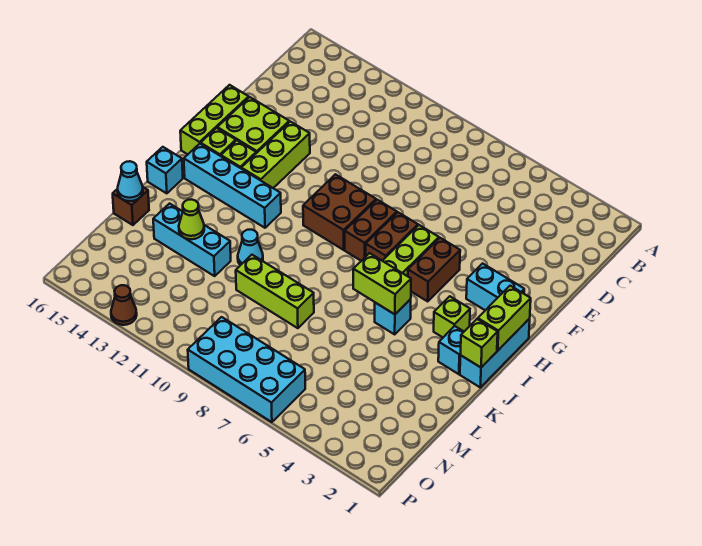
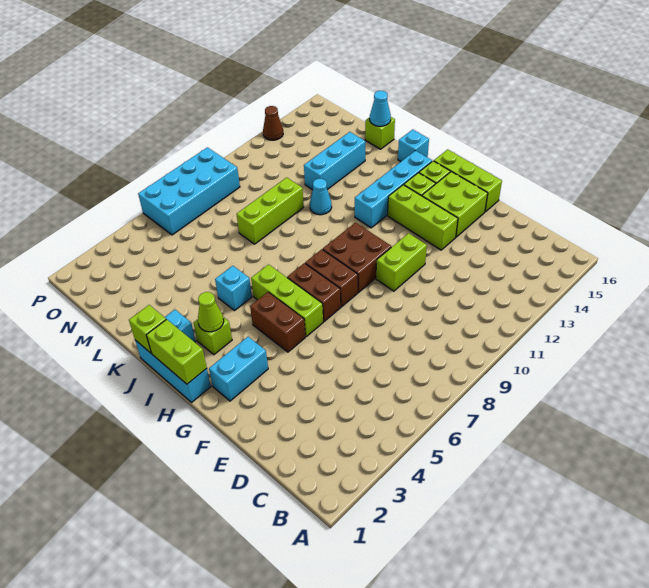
lime brick J5:J6 level 2 -> lime brick F10:F11 level 1
lime cone L13 level 2 -> lime cone I3 level 2
brown brick L16 level 1 -> lime brick L16 level 1

